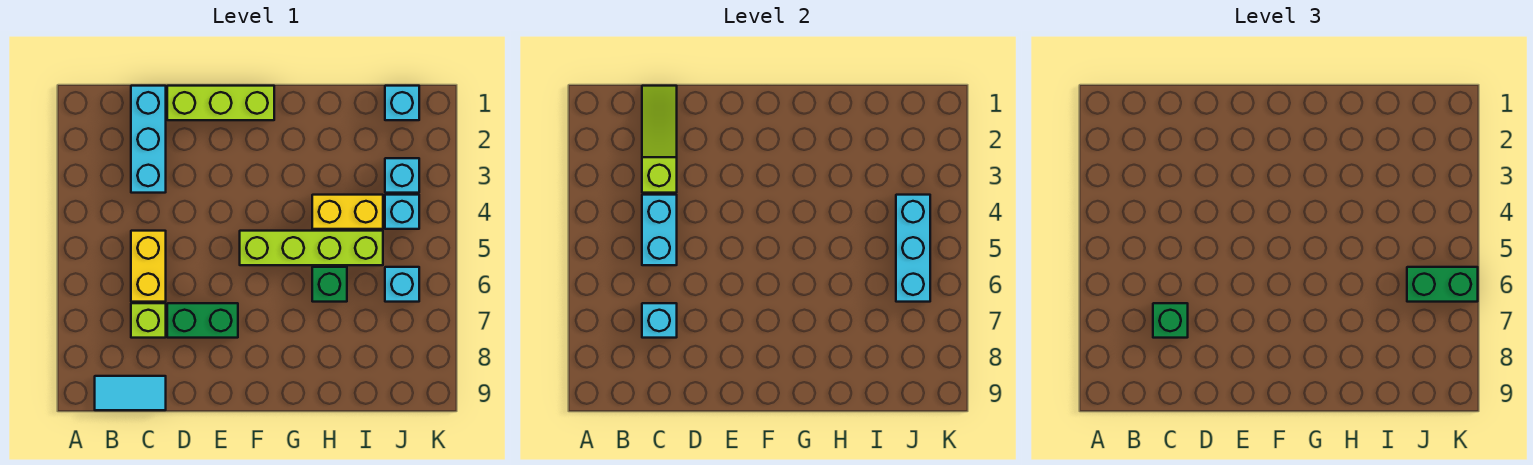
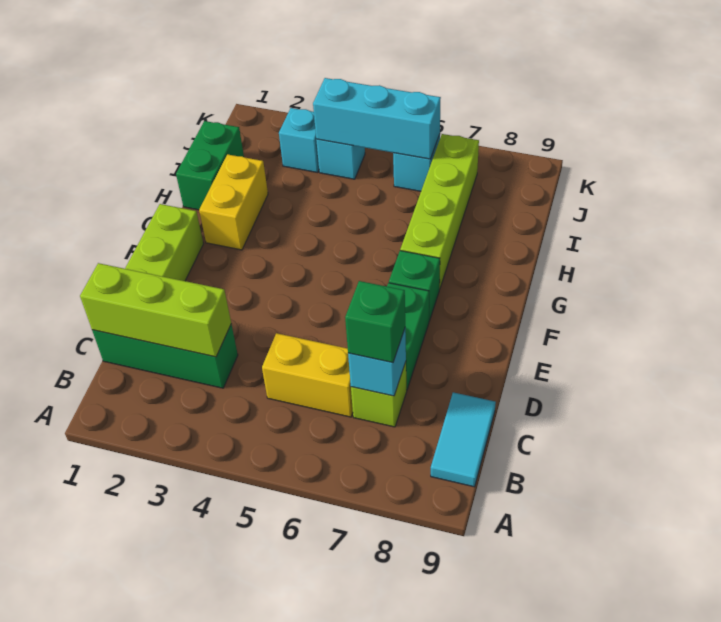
cyan brick C1:C3 level 1 -> green brick C1:C3 level 1
lime slope C1:C3 level 2 top 3 -> lime brick C1:C3 level 2
cyan brick C4:C5 level 2 -> none
lime brick F5:I5 level 1 -> lime brick G7:J7 level 1
yellow brick H4:I4 level 1 -> yellow brick G2:H2 level 1
green brick H6 level 1 -> green brick F7 level 1
cyan brick J1 level 1 -> none
green brick J6:K6 level 3 -> green brick H1:I1 level 1

